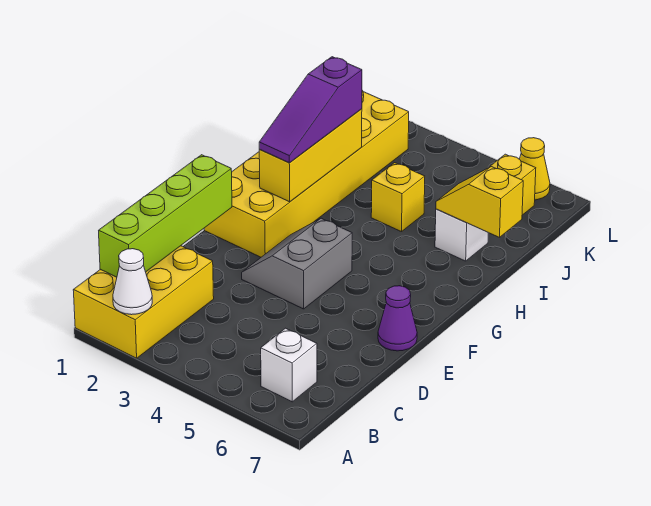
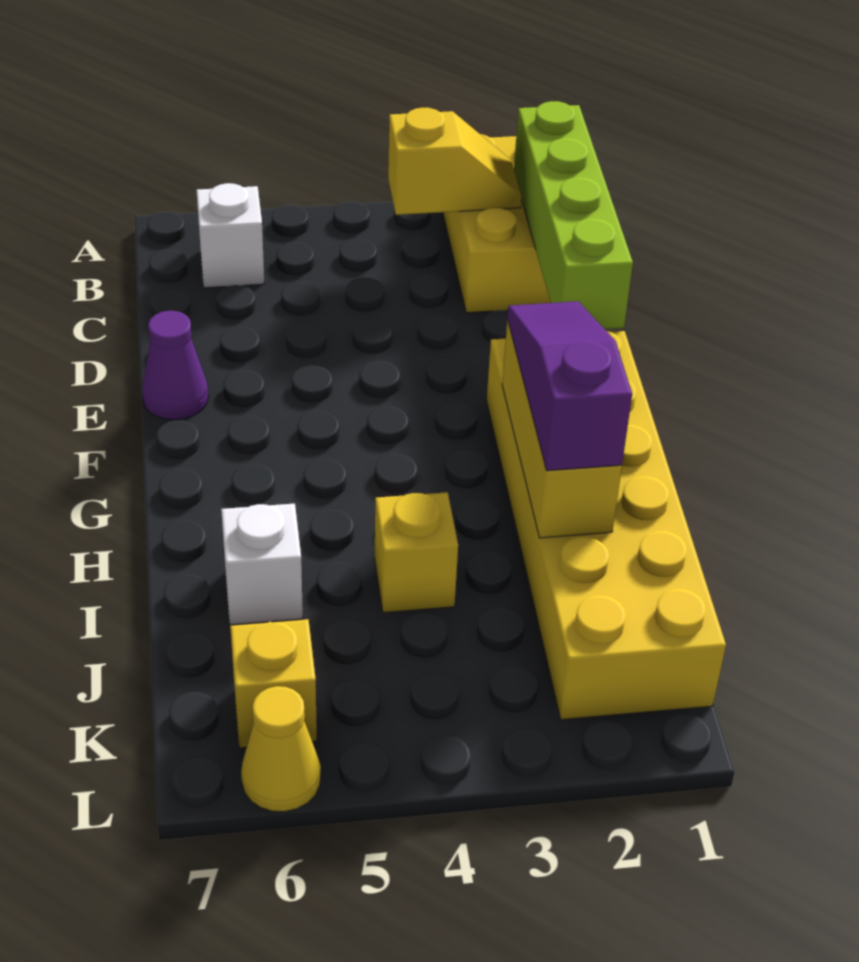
white cone A2 level 2 -> none
grey slope E3:F4 level 1 top 4 -> none
yellow slope I6:I7 level 2 top 7 -> yellow slope B2:B3 level 2 top 3

